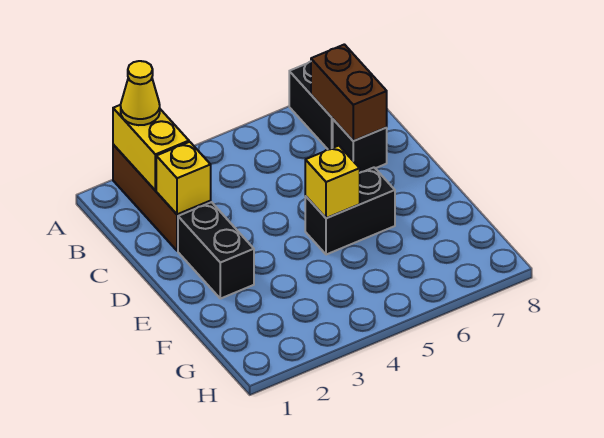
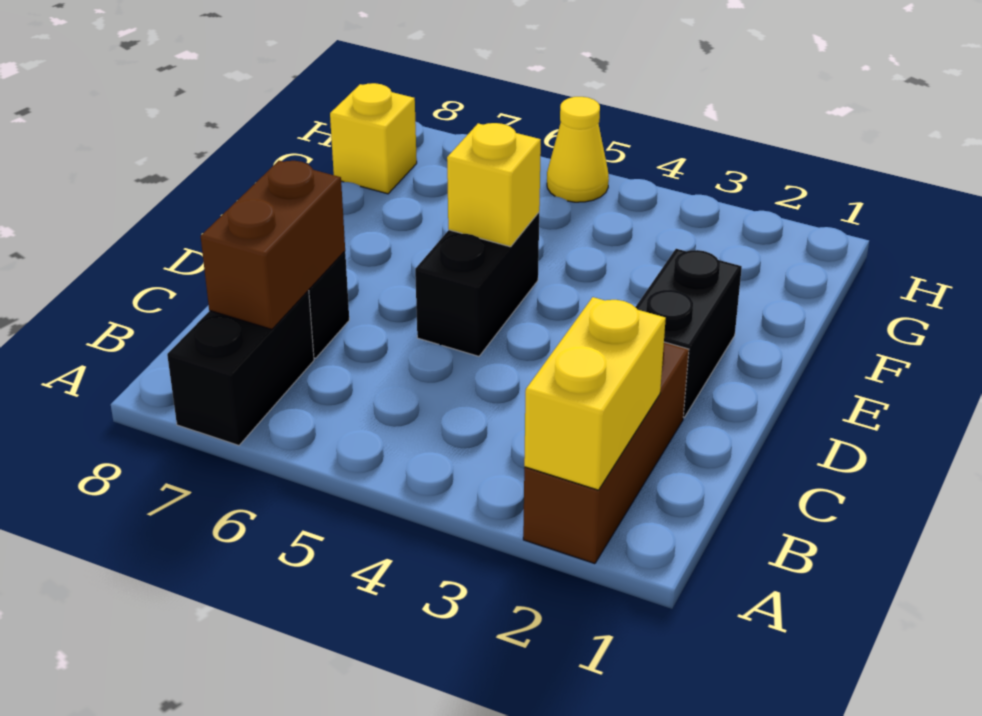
yellow cone A2 level 3 -> yellow cone H5 level 1
yellow brick C2 level 2 -> yellow brick G8 level 1
black brick E5:E6 level 1 -> black brick D5:E5 level 1

